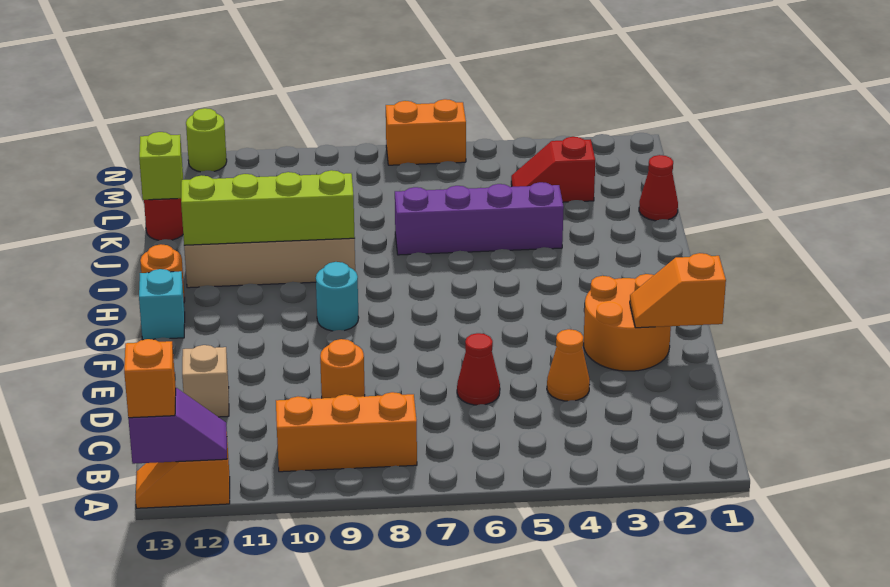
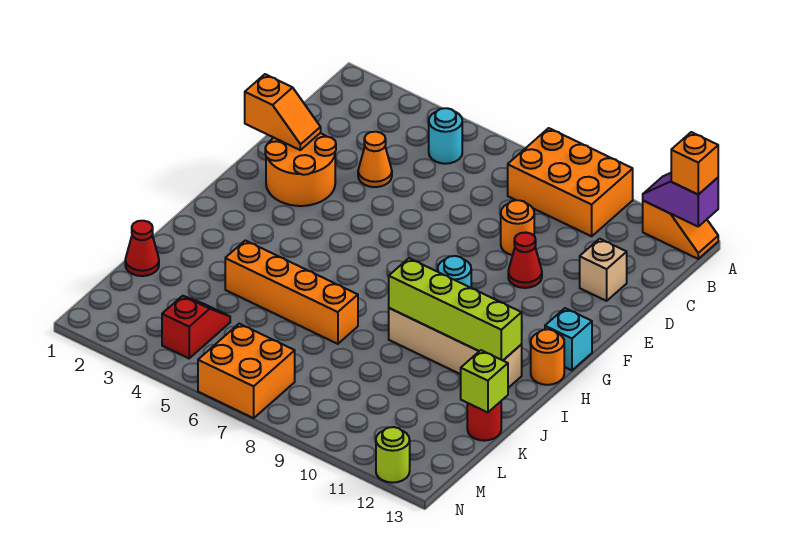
none -> cyan round brick B5 level 1
orange brick B8:B10 level 1 -> orange brick A8:B10 level 1
red cone D6 level 1 -> red cone E10 level 1
purple brick J4:J7 level 1 -> orange brick J4:J7 level 1
red slope L3:L4 level 1 top 3 -> red slope L4:M4 level 1 top M
orange brick N6:N7 level 1 -> orange brick M6:N7 level 1

